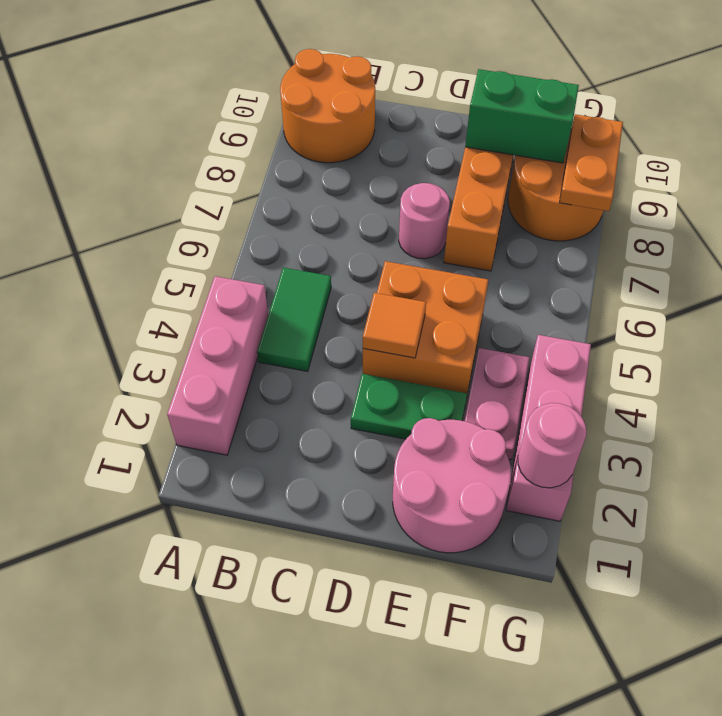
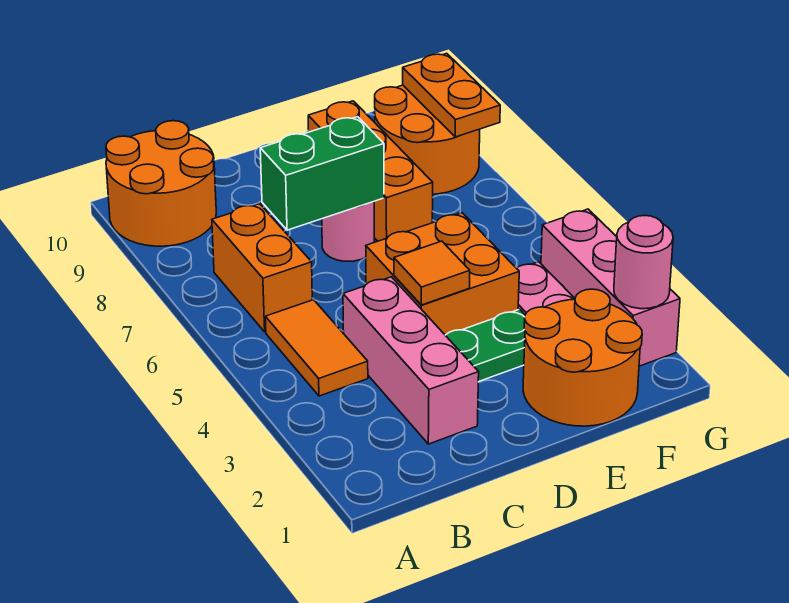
pink brick A2:A4 level 1 -> pink brick C2:C4 level 1
green tile B4:B5 level 1 -> orange tile B4:B5 level 1
none -> orange brick B6:B7 level 1
pink round brick E1:F2 level 1 -> orange round brick E1:F2 level 1
green brick E9:F9 level 2 -> green brick C7:D7 level 2

